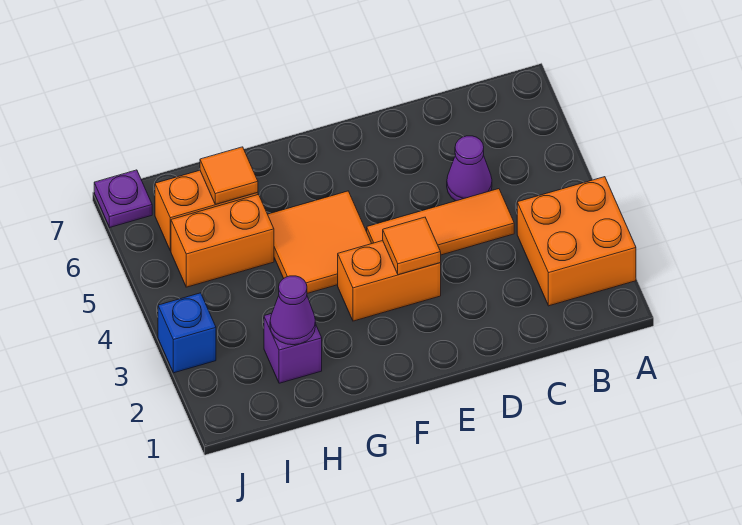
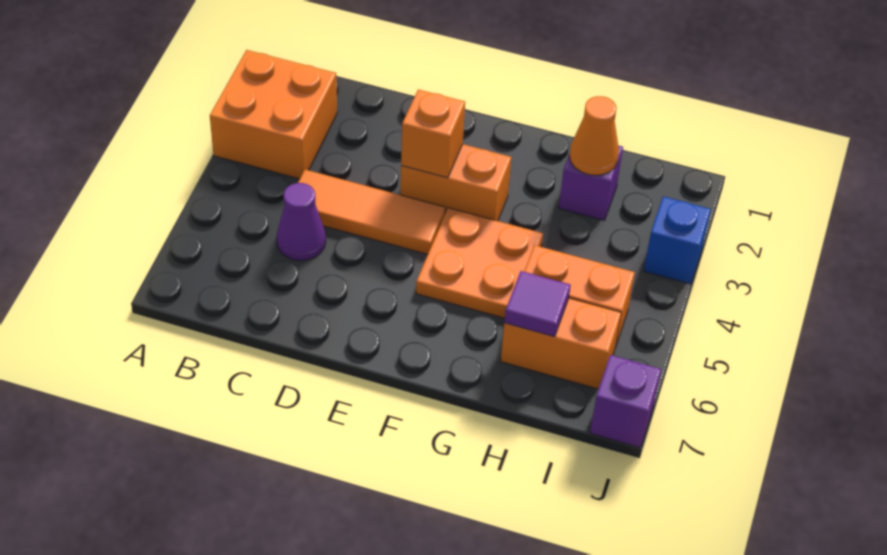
orange tile E3 level 2 -> orange brick E3 level 2
orange tile F4:G5 level 1 -> orange plate F4:G5 level 1
purple cone H2 level 2 -> orange cone H2 level 2
orange tile H6 level 2 -> purple tile H6 level 2
purple plate J7 level 1 -> purple brick J7 level 1

